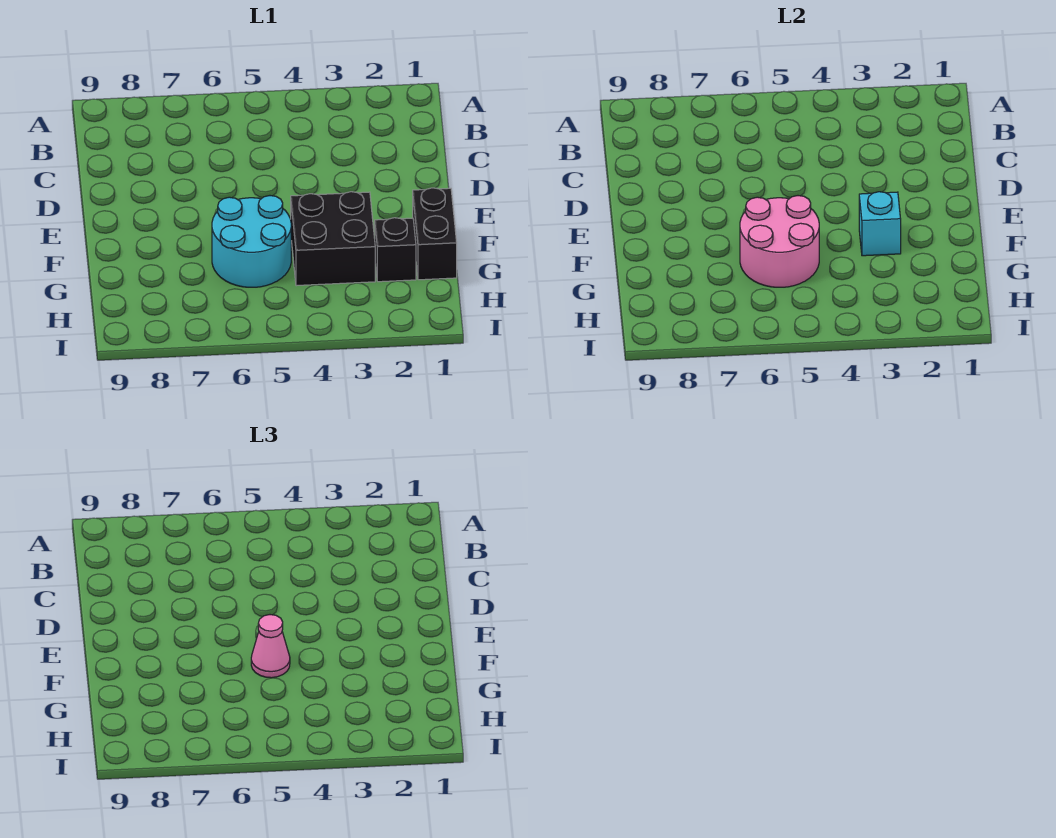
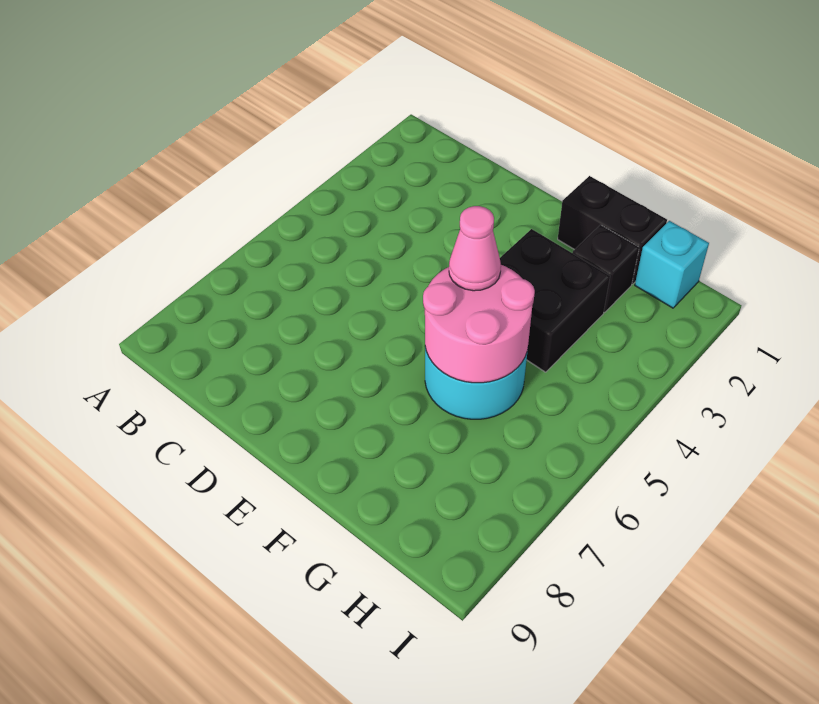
cyan brick F3 level 2 -> cyan brick H1 level 1

